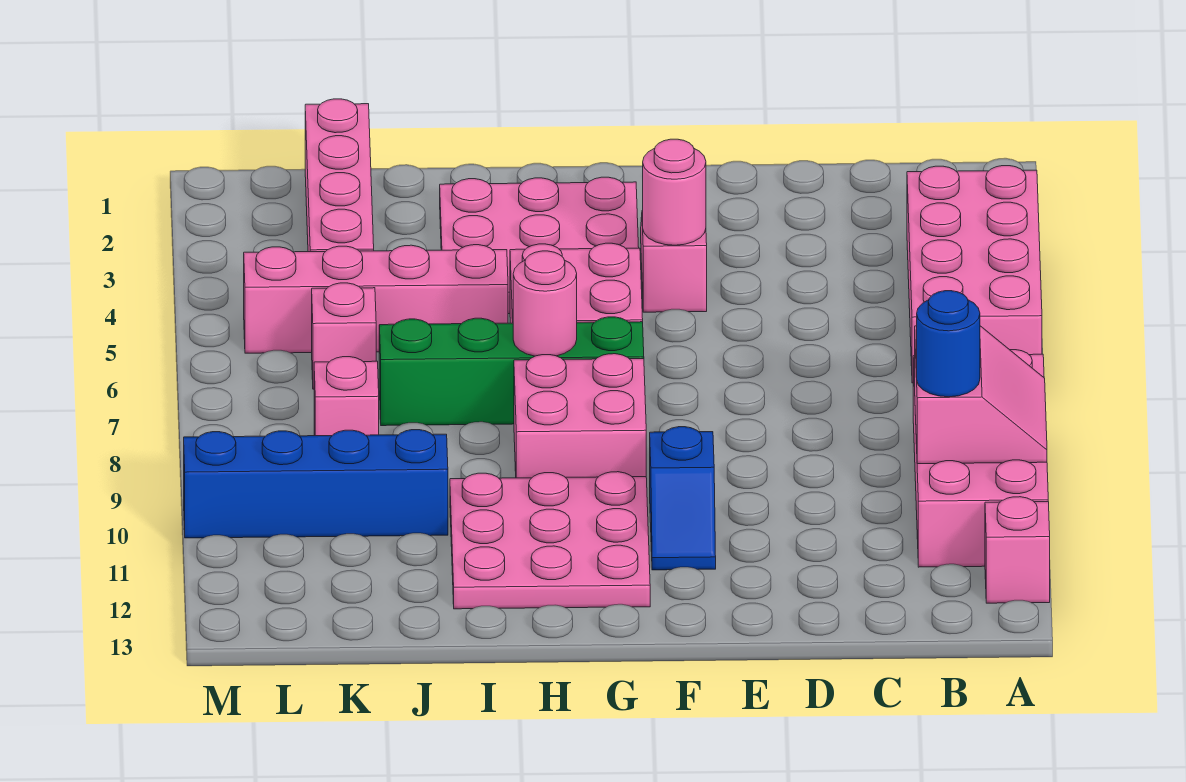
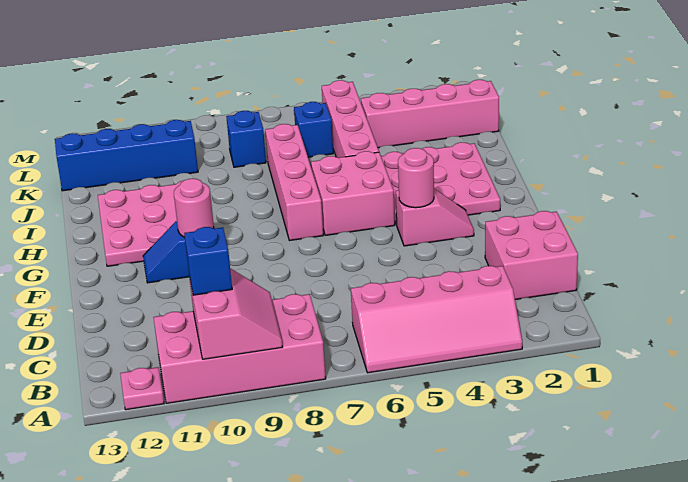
pink brick A3:B6 level 1 -> pink slope A3:B6 level 1 top B
pink slope A9:B10 level 2 top B -> pink slope A9:B10 level 2 top 10
pink brick A12 level 1 -> pink plate A12 level 1
blue round brick B10 level 3 -> blue brick B10 level 3
green brick G7:J7 level 1 -> pink brick G7:J7 level 1
pink brick G8:H9 level 1 -> pink brick C1:D2 level 1
pink round brick H7 level 2 -> pink round brick F10 level 2
blue brick J10:M10 level 1 -> blue brick K10:K13 level 1
pink brick K6 level 1 -> blue brick K6 level 1
pink brick K8 level 1 -> blue brick K8 level 1

